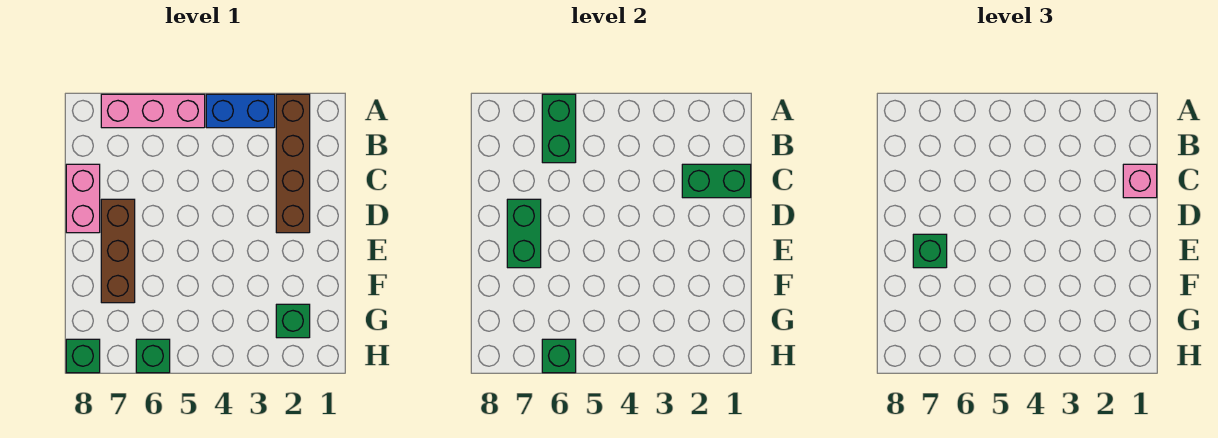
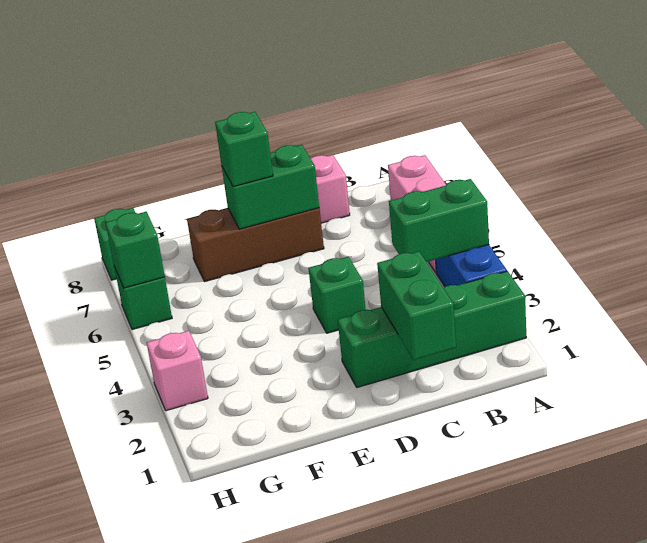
brown brick A2:D2 level 1 -> green brick A2:D2 level 1
green brick A6:B6 level 2 -> green brick A4:B4 level 2
pink brick C1 level 3 -> pink brick H3 level 1
green brick G2 level 1 -> green brick D4 level 1

